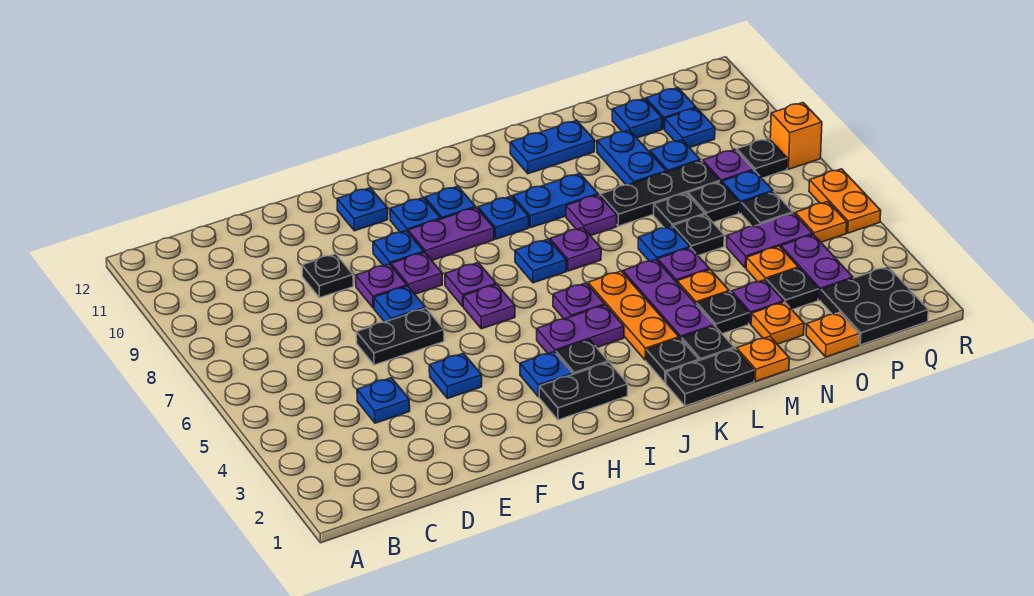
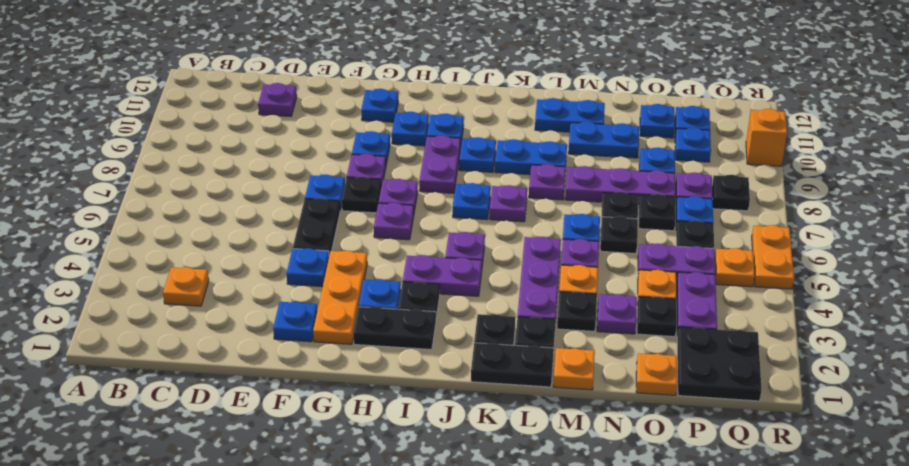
blue plate D4 level 1 -> blue plate F2 level 1
black plate E6:F6 level 1 -> black plate F5:F6 level 1
black plate E9 level 1 -> black plate G7 level 1
purple plate F8 level 1 -> purple plate D11 level 1
purple plate H9:I9 level 1 -> purple plate I8:I9 level 1
orange plate K3:K5 level 1 -> orange plate G2:G4 level 1
black plate M8:O8 level 1 -> purple plate M8:O8 level 1
orange plate N2 level 1 -> orange plate C3 level 1
blue plate N9:N10 level 1 -> blue plate M10:N10 level 1
orange brick R8 level 1 -> orange brick R10 level 1

